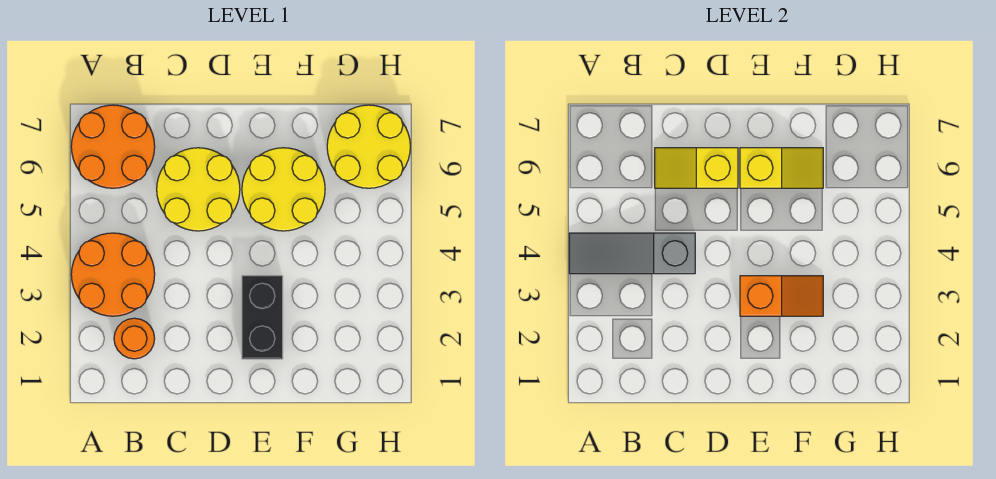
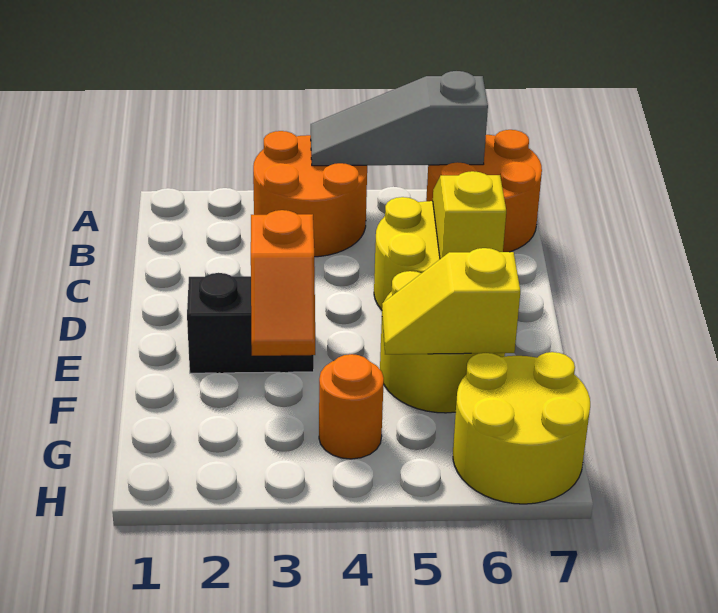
grey slope A4:C4 level 2 top C -> grey slope A4:A6 level 2 top 6
orange round brick B2 level 1 -> orange round brick G4 level 1
yellow slope E6:F6 level 2 top E -> yellow slope F5:F6 level 2 top 6

